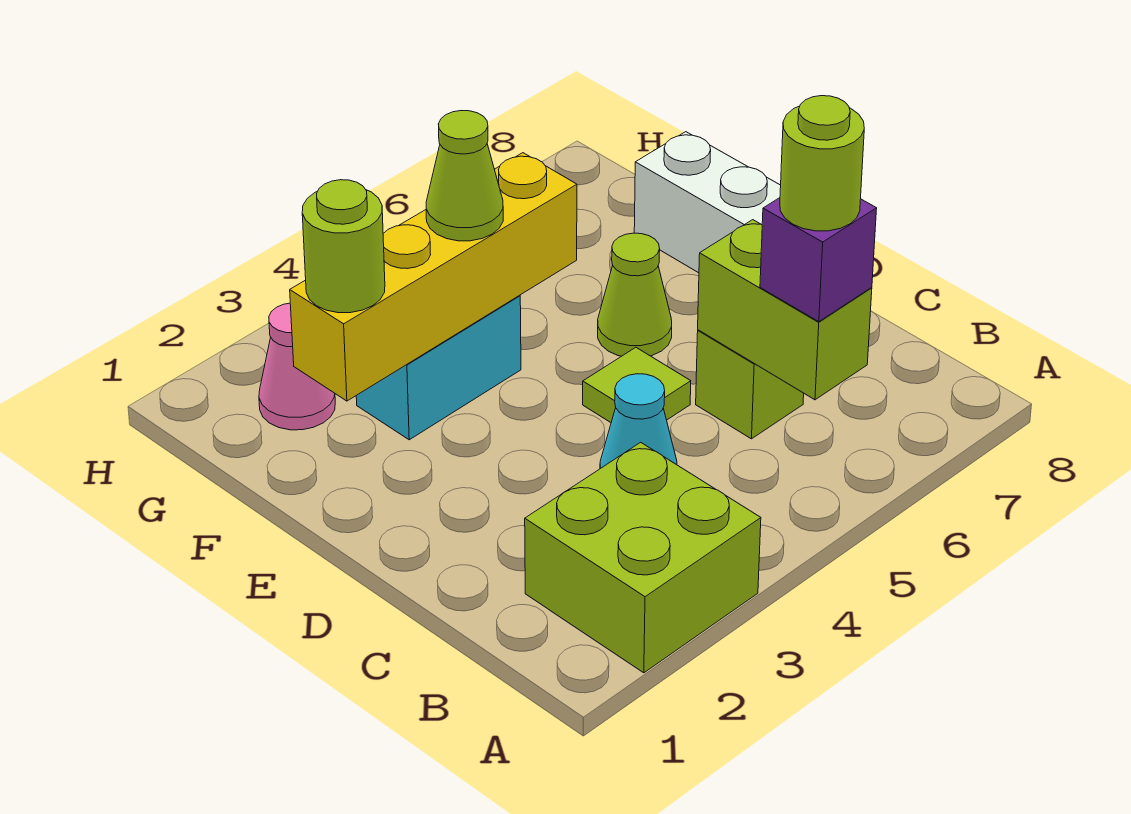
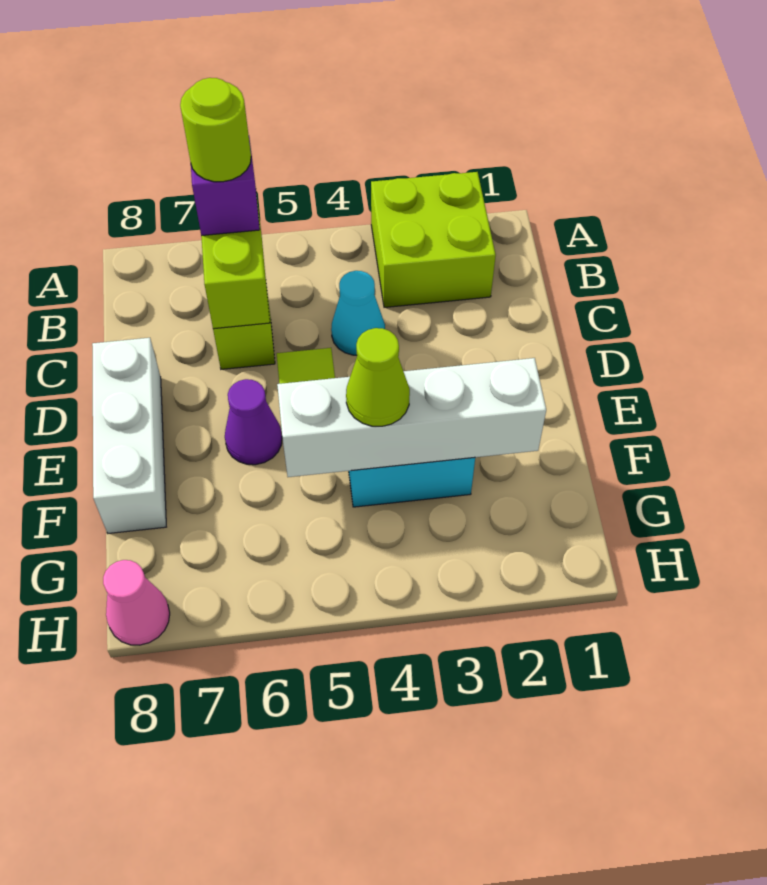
lime cone E6 level 1 -> purple cone E6 level 1
yellow brick F2:F5 level 2 -> white brick F2:F5 level 2
lime round brick F2 level 3 -> none
pink cone G2 level 1 -> pink cone H8 level 1

